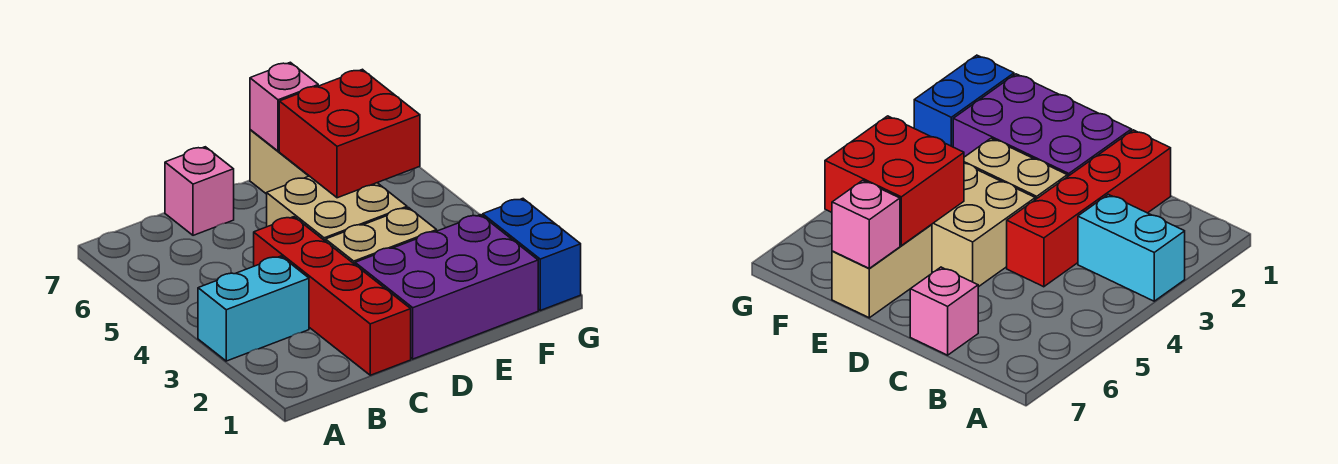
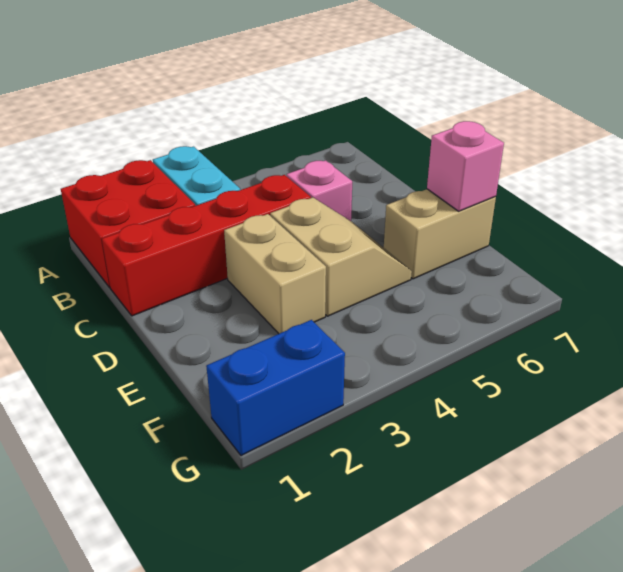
pink brick C7 level 1 -> pink brick C5 level 1
purple brick D1:F2 level 1 -> none
tan brick D4:E5 level 1 -> tan slope D4:E5 level 1 top 4
red brick E5:F6 level 2 -> red brick A1:B2 level 1

